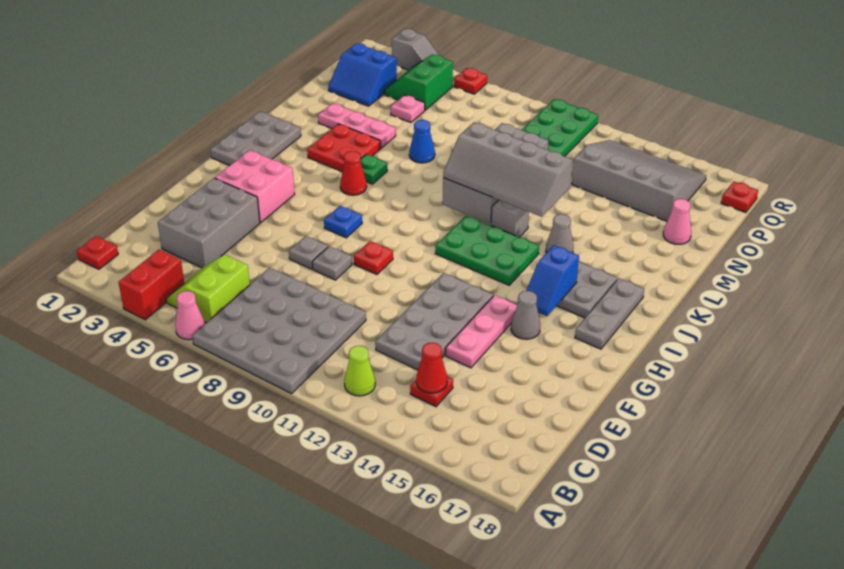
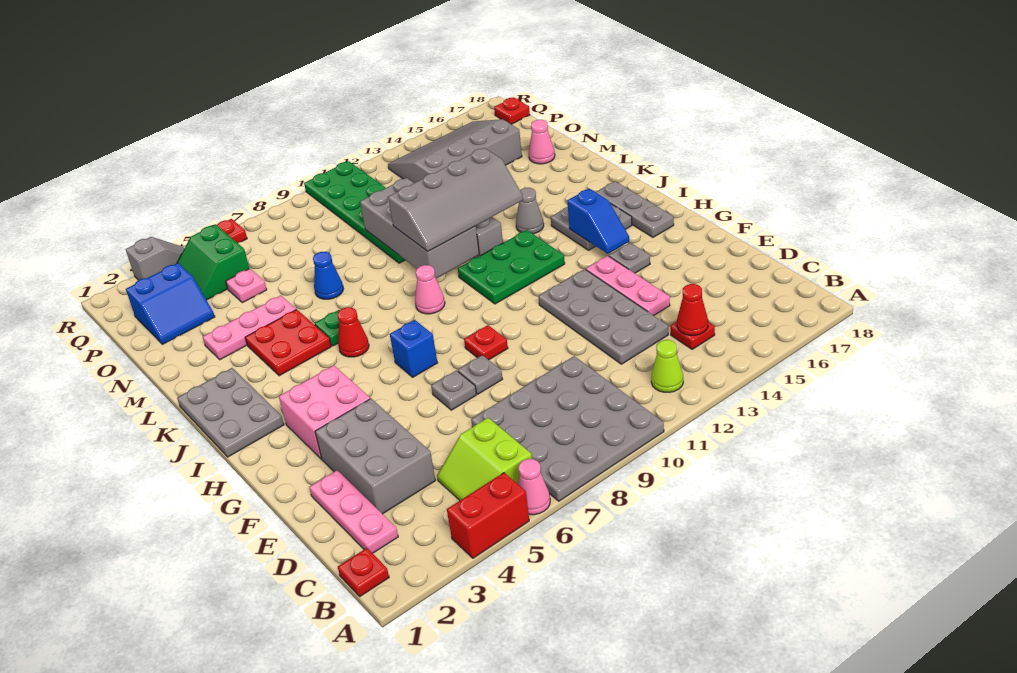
red brick A4:B4 level 1 -> red brick A4:A5 level 1
none -> pink plate C2:E2 level 1
grey cone G15 level 1 -> grey plate G15 level 1
blue plate H7 level 1 -> blue brick H7 level 1
none -> pink cone J9 level 1

